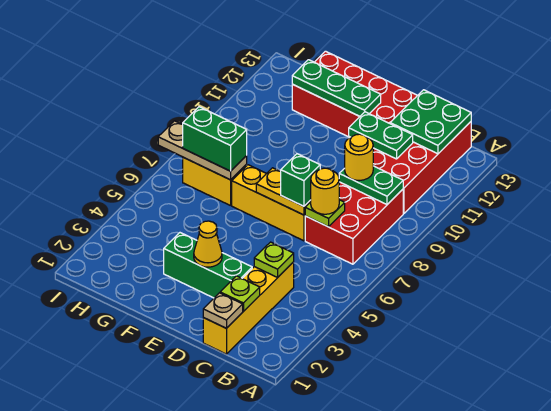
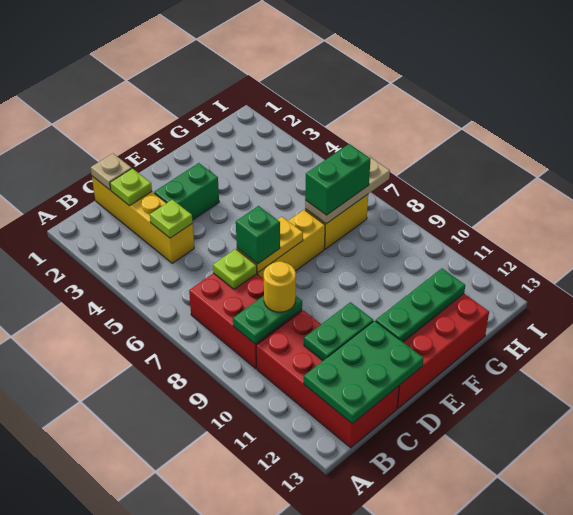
green plate B12:C13 level 2 -> green plate B12:D13 level 2
yellow round brick C7 level 3 -> none
green brick D3:F3 level 1 -> green brick D3:E3 level 1
yellow cone E3 level 2 -> none

